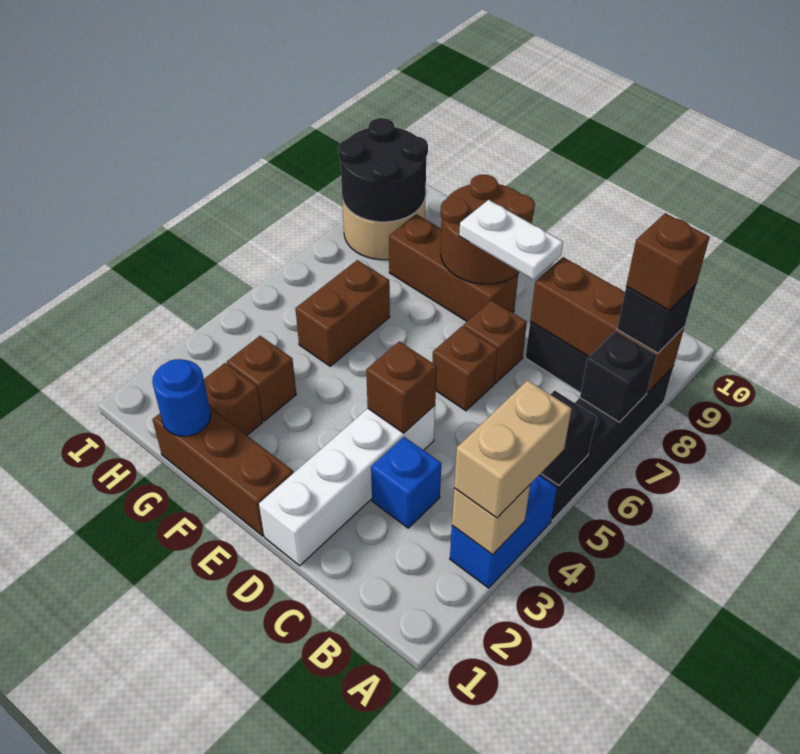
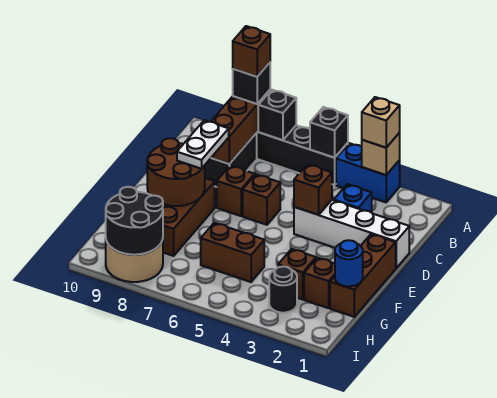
tan brick A3:A4 level 3 -> tan brick A3 level 3
none -> black round brick H3 level 1

